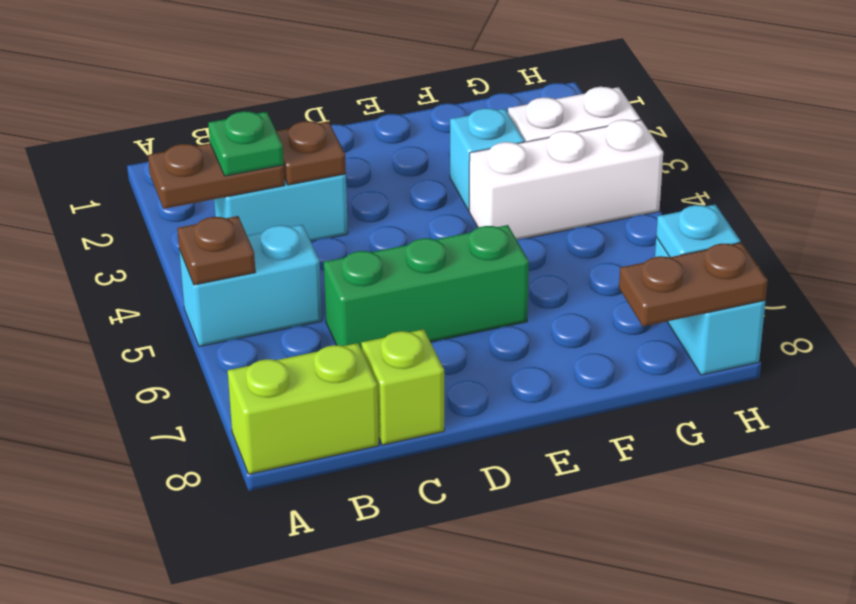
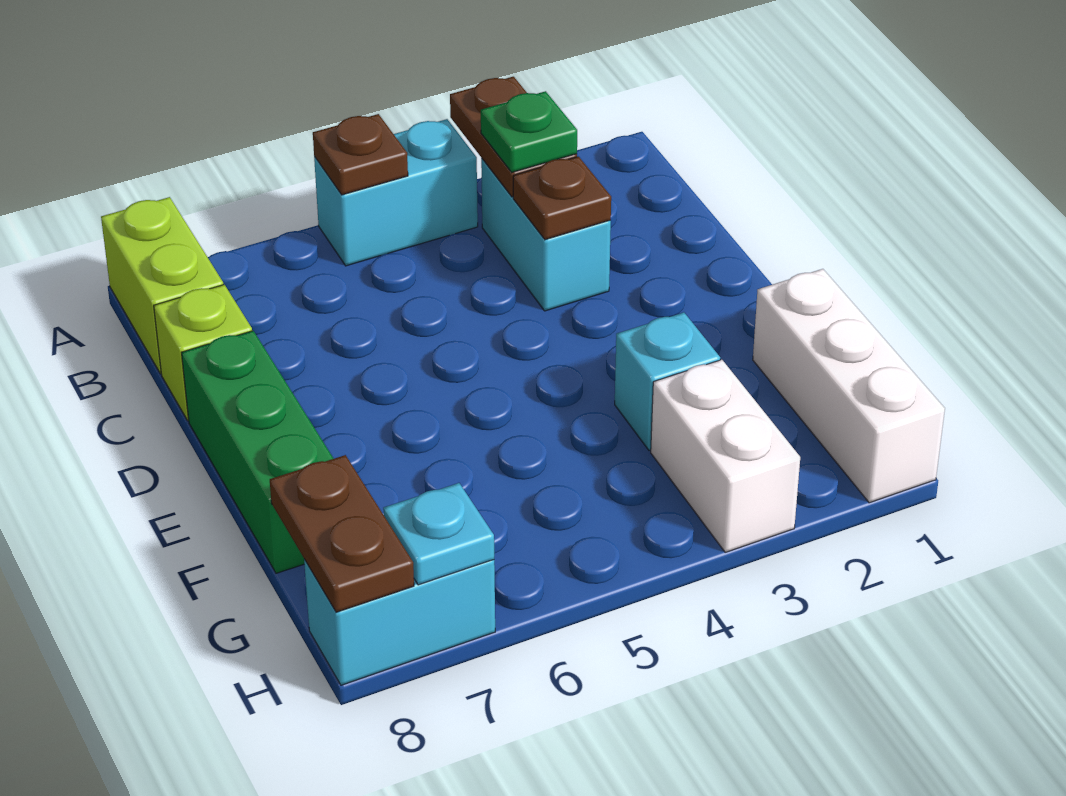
cyan brick A5:B5 level 1 -> cyan brick A4:A5 level 1
green brick C6:E6 level 1 -> green brick D8:F8 level 1
white brick F4:H4 level 1 -> white brick F1:H1 level 1

